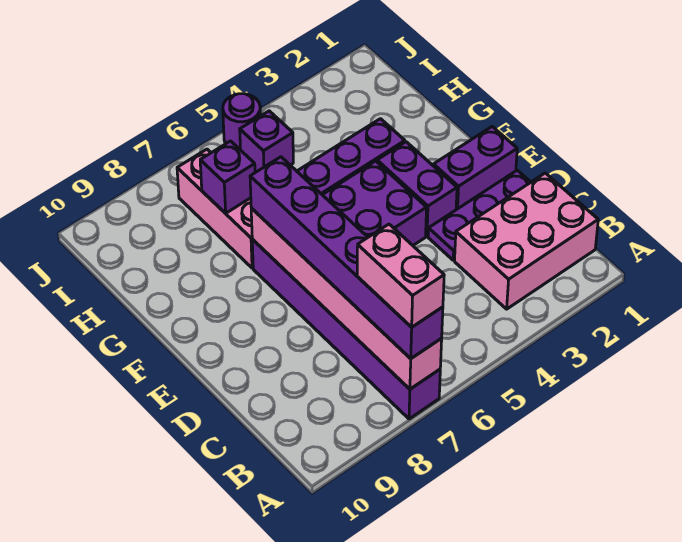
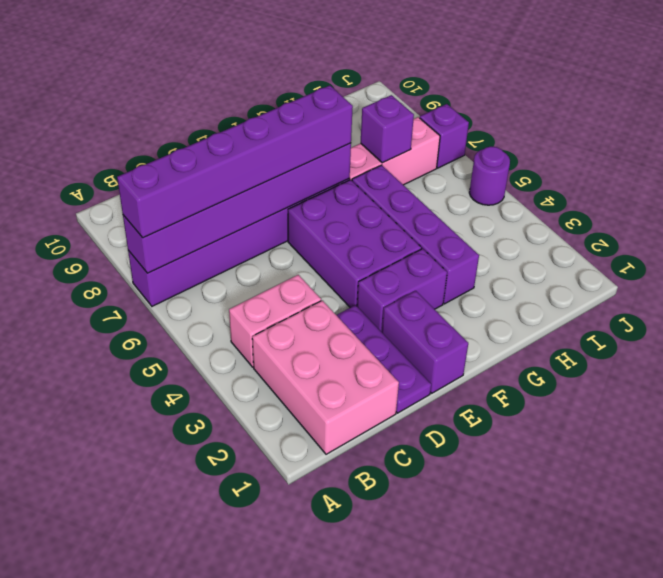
pink brick A7:F7 level 2 -> purple brick A7:F7 level 2
pink brick A7:B7 level 4 -> pink brick B4:C4 level 1
purple brick I5 level 1 -> purple brick J7 level 1

